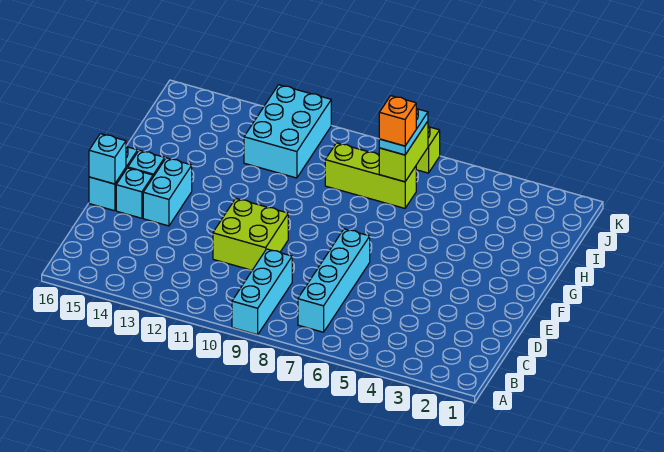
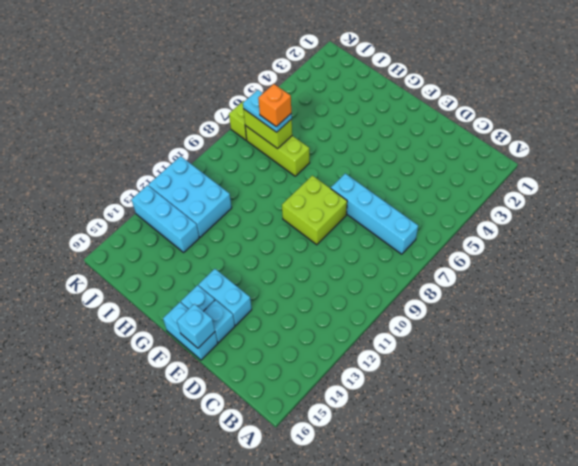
cyan brick A9:C9 level 1 -> cyan brick I13:K13 level 1
lime brick D10:E11 level 1 -> lime brick E8:F9 level 1
lime brick I7:I9 level 1 -> lime brick H7:J7 level 1

